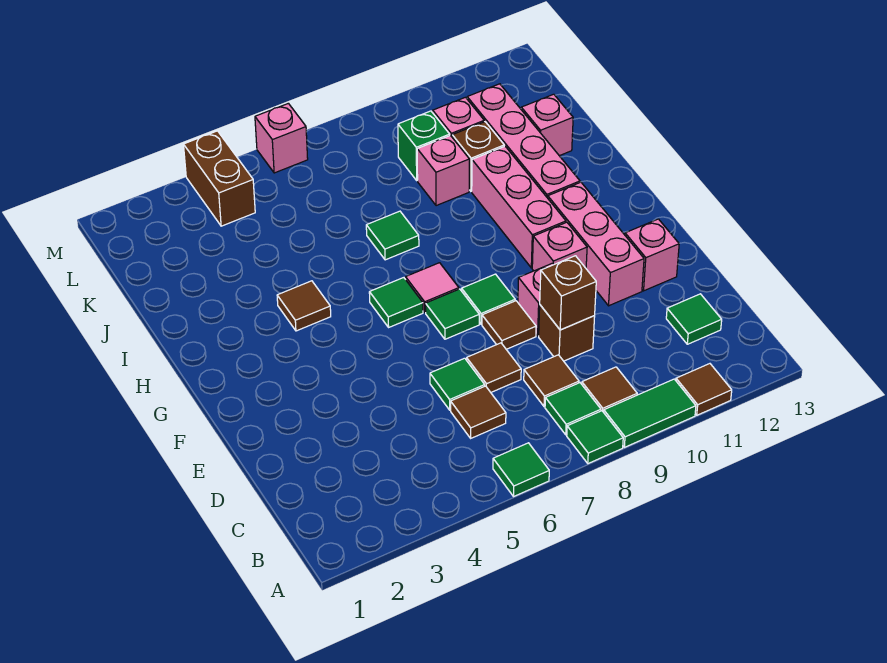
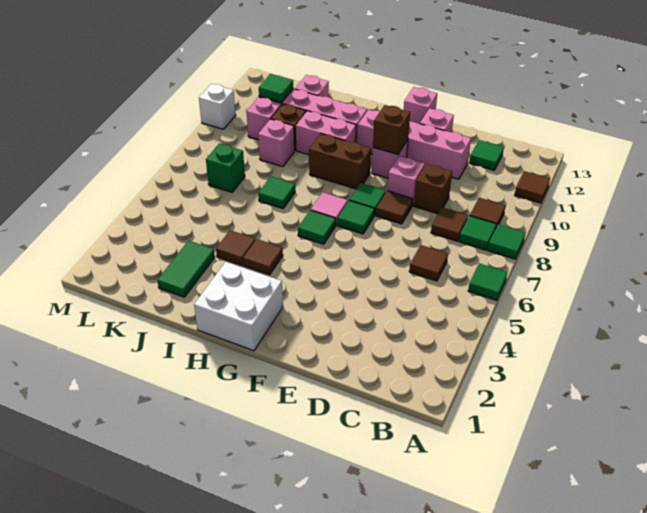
green tile A9:A10 level 1 -> green tile J2:J3 level 1
green tile D6 level 1 -> green tile K11 level 2
brown tile D7 level 1 -> brown tile I4 level 1
brown brick D9 level 2 -> brown brick F10 level 2
pink brick E11:G11 level 1 -> pink brick D11:G11 level 1
none -> white brick G1:H2 level 1
pink brick G10:I10 level 1 -> pink brick H10:I10 level 1
green brick K9 level 1 -> green brick K7 level 1
brown brick L4:M4 level 1 -> brown brick G9:H9 level 1
pink brick M6 level 1 -> pink brick F13 level 1
none -> white brick M10 level 1

